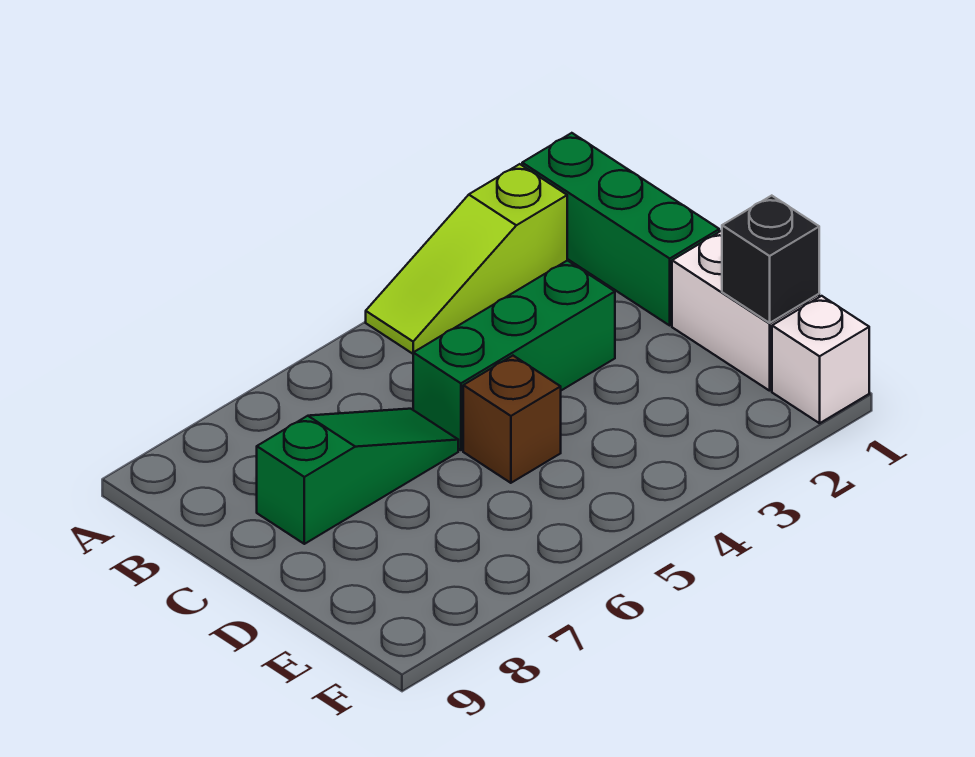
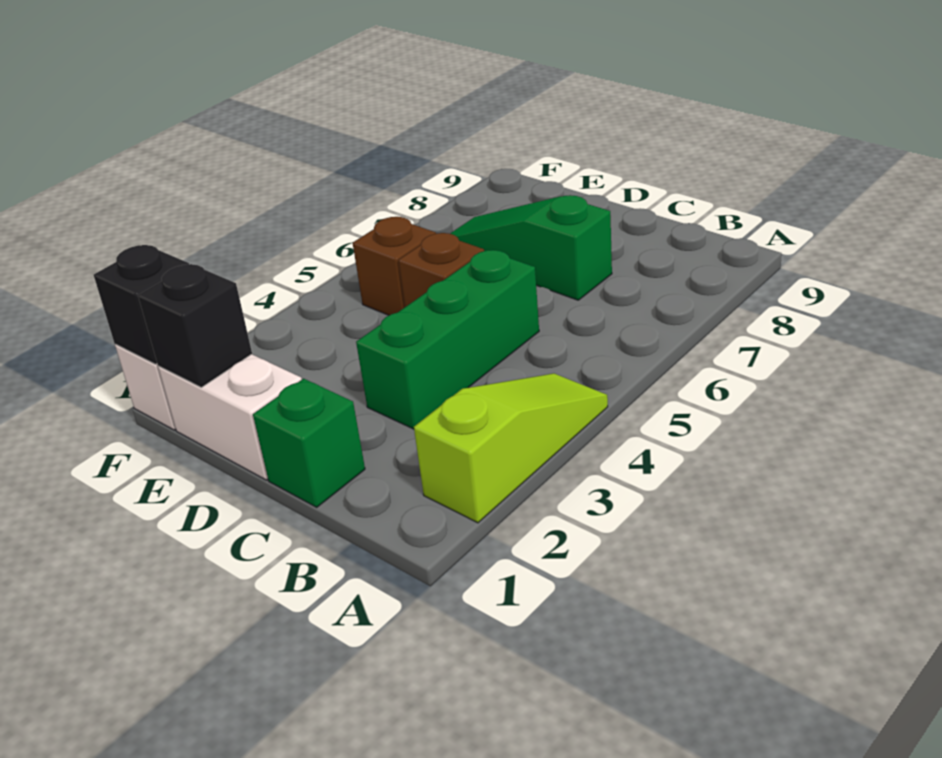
green brick A1:C1 level 1 -> green brick C1 level 1
green slope C6:C8 level 1 top 8 -> green slope C7:E7 level 1 top C
none -> brown brick E5 level 1
none -> black brick F1 level 2

